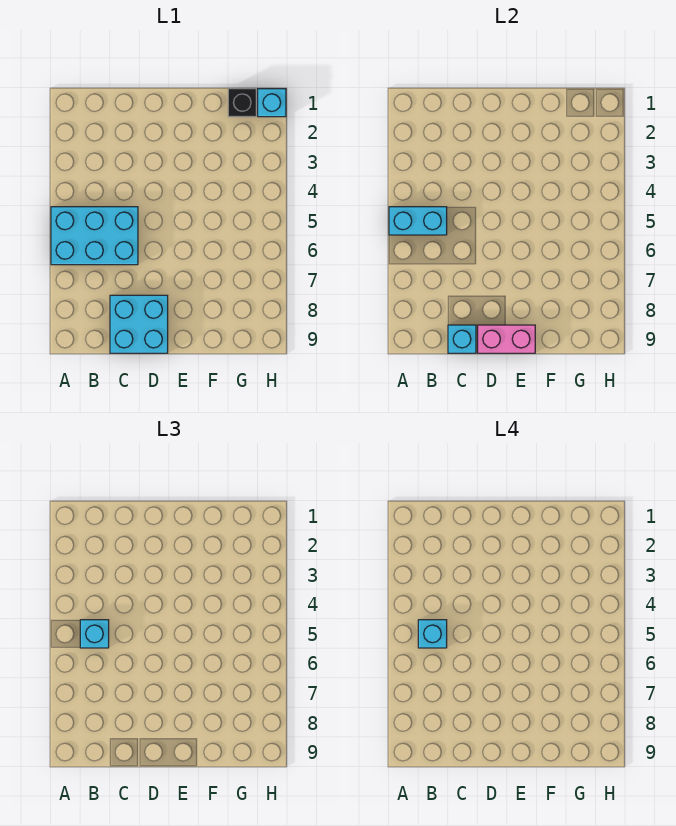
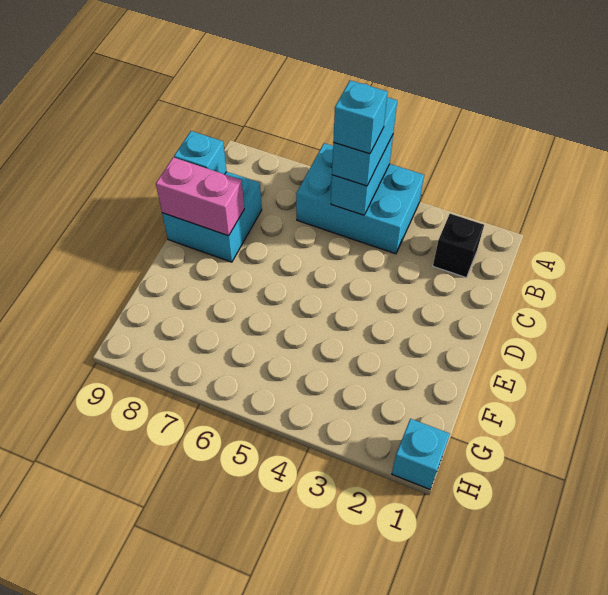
cyan brick A5:C6 level 1 -> cyan brick A4:B6 level 1
cyan brick B5 level 3 -> cyan brick A5:B5 level 3
pink brick D9:E9 level 2 -> pink brick D8:D9 level 2
black brick G1 level 1 -> black brick B2 level 1

